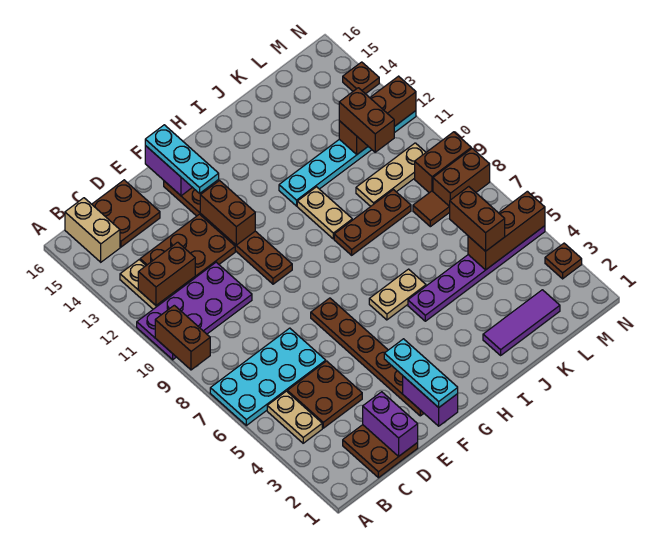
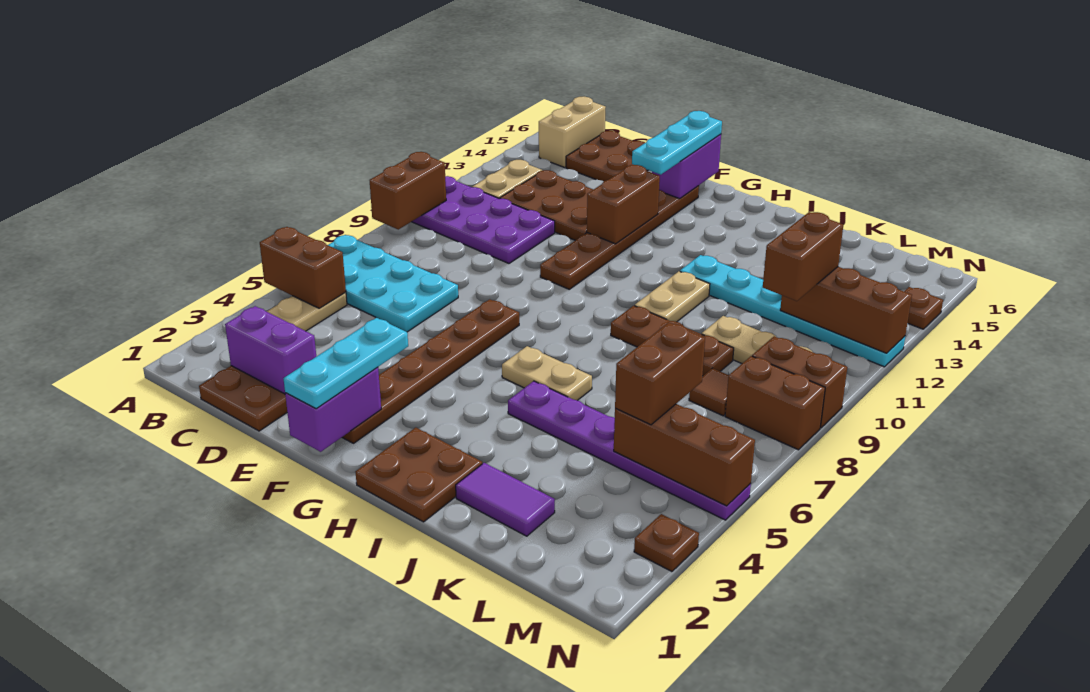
brown brick B12:C12 level 2 -> brown brick A5:B5 level 2
brown plate C4:D5 level 1 -> brown plate H1:I2 level 1
purple brick D1:D2 level 2 -> purple brick C2:D2 level 2
purple tile J2:L2 level 1 -> purple tile J2:K2 level 1

